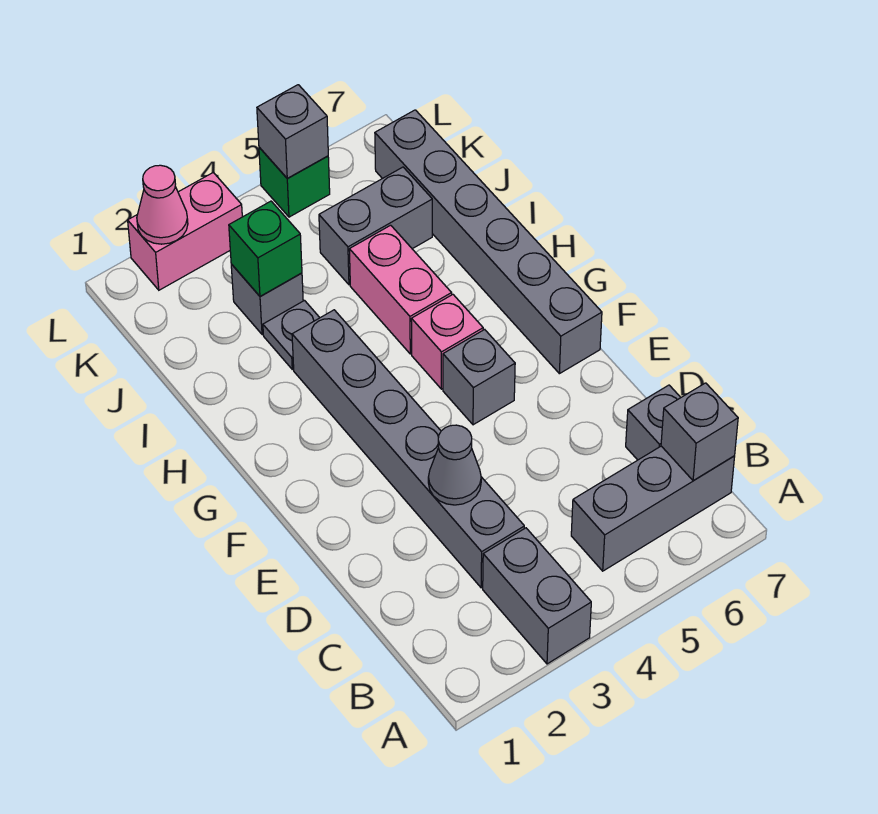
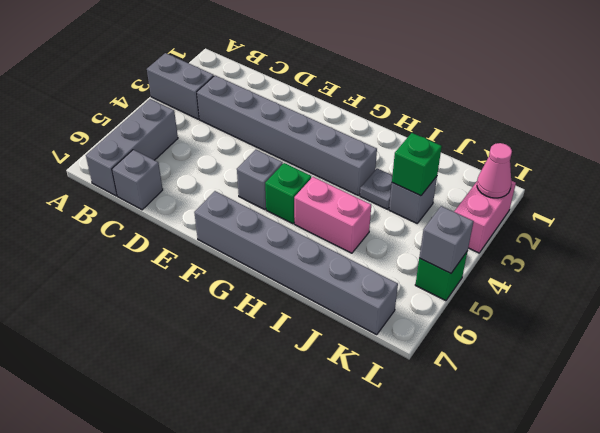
grey brick B7 level 2 -> none
grey cone D3 level 2 -> none
pink brick G5 level 1 -> green brick G5 level 1
grey brick J5:J6 level 1 -> none

